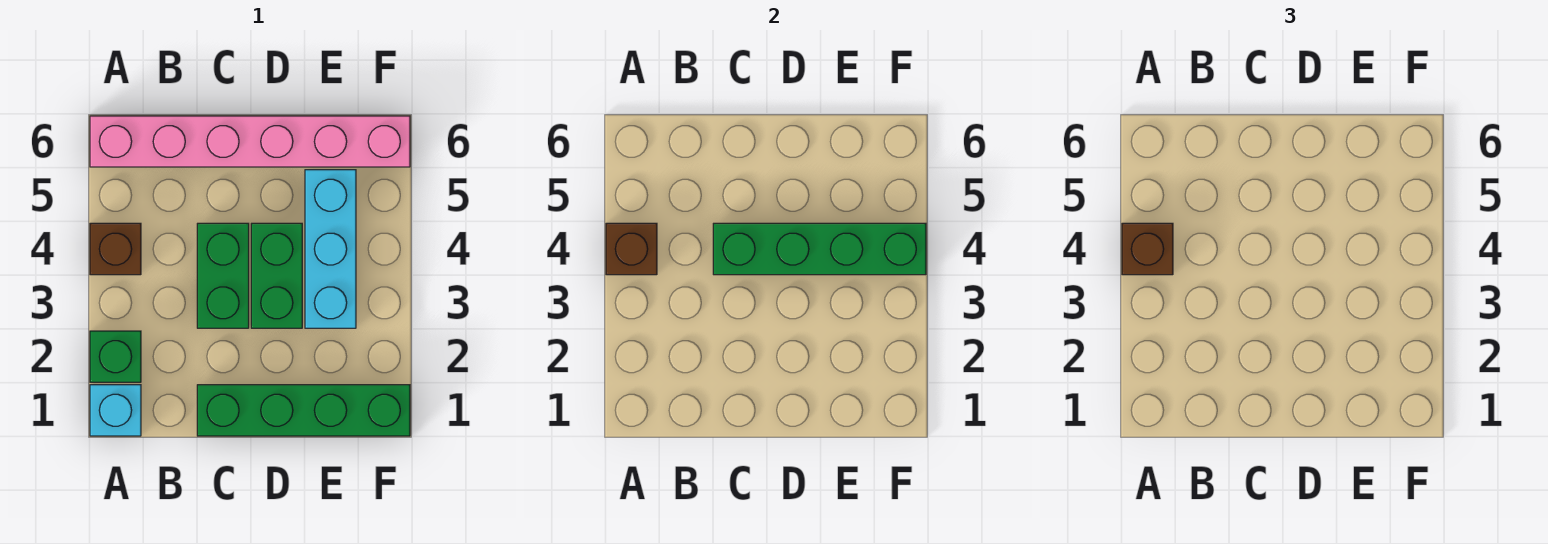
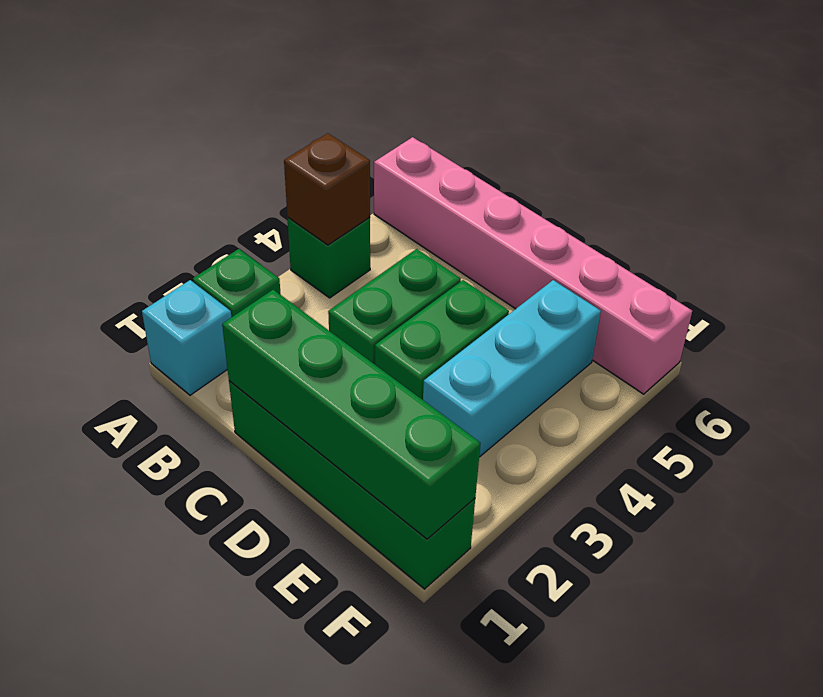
brown brick A4 level 1 -> green brick A4 level 1
brown brick A4 level 3 -> none
green brick C4:F4 level 2 -> green brick C1:F1 level 2

